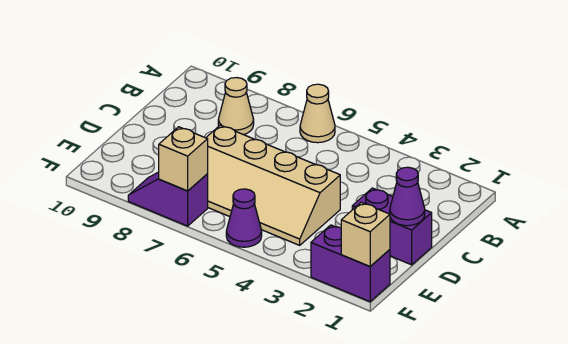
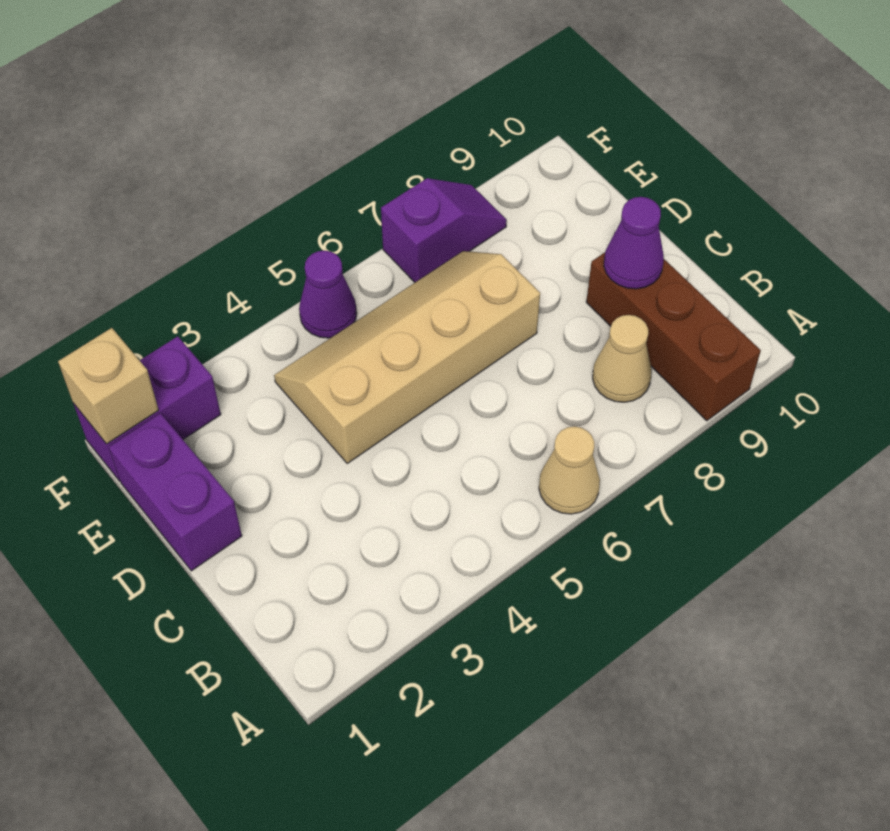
none -> brown brick A9:C9 level 1
purple brick D1:D2 level 1 -> purple brick D1:E1 level 1
purple cone D1 level 2 -> purple cone C9 level 2
tan brick F7 level 2 -> none

